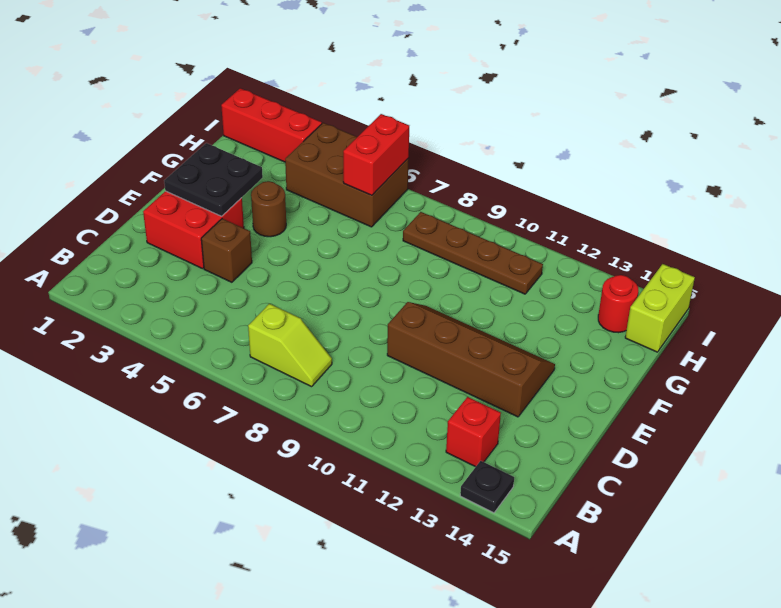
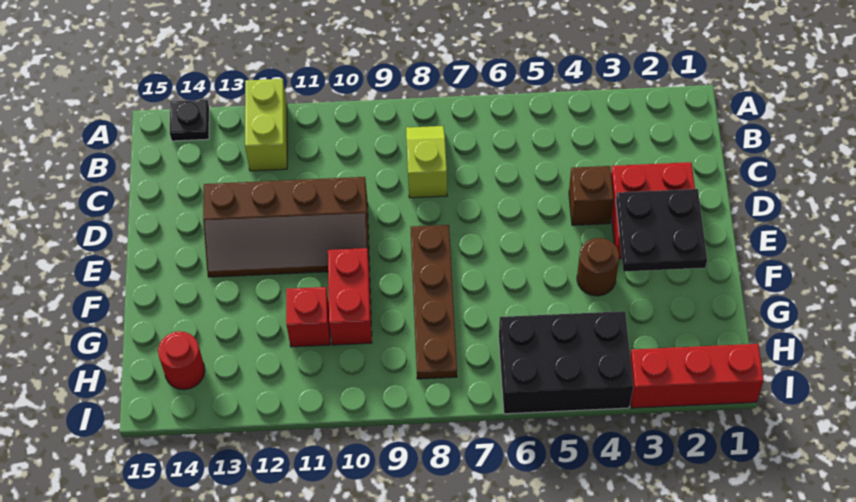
lime slope B7:B8 level 1 top 7 -> lime slope B8:C8 level 1 top C
red brick B13 level 1 -> red brick G11 level 1
brown brick H4:I6 level 1 -> black brick H4:I6 level 1
red brick H6:I6 level 2 -> red brick F10:G10 level 1
brown plate H8:H11 level 1 -> brown plate E8:H8 level 1
lime brick H15:I15 level 1 -> lime brick A12:B12 level 1

